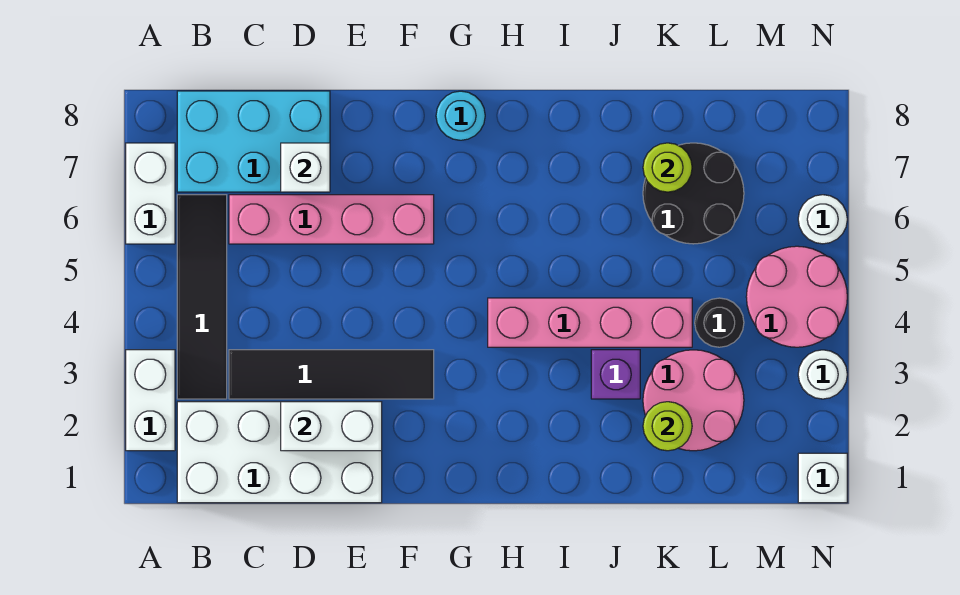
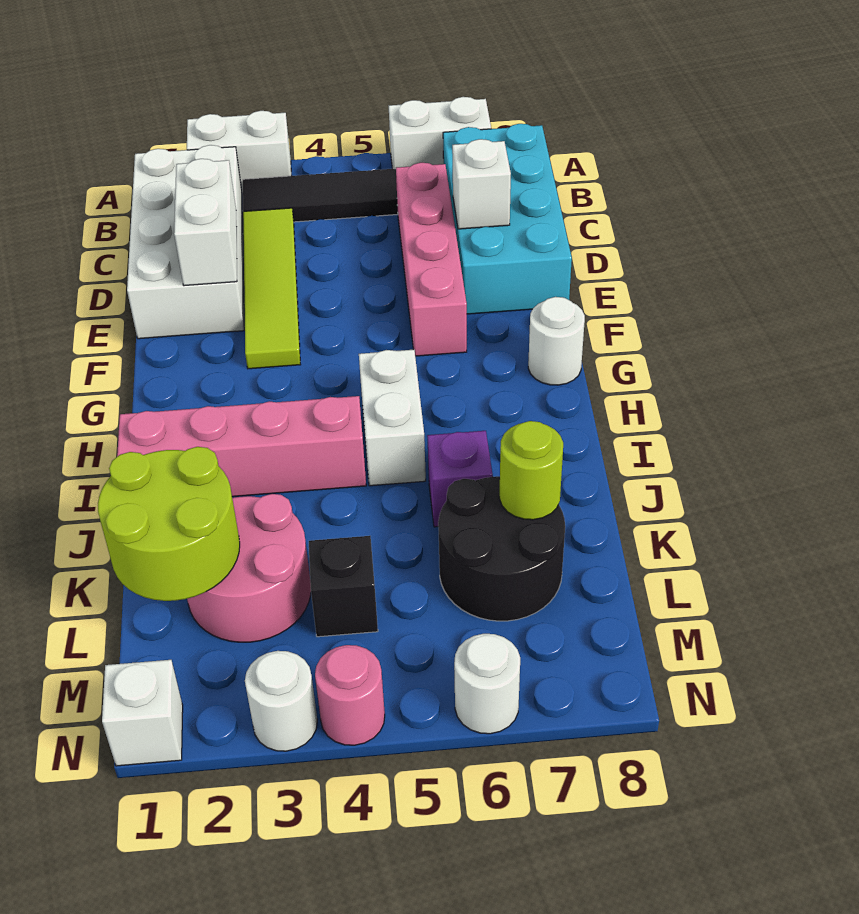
cyan brick B7:D8 level 1 -> cyan brick B7:E8 level 1
black tile C3:F3 level 1 -> lime tile C3:F3 level 1
cyan round brick G8 level 1 -> white round brick G8 level 1
pink brick H4:K4 level 1 -> pink brick I1:I4 level 1
none -> white brick H5:I5 level 1
purple brick J3 level 1 -> purple brick J6 level 1
lime round brick K2 level 2 -> lime round brick K1:L2 level 2
black round brick L4 level 1 -> black brick L4 level 1
pink round brick M4:N5 level 1 -> pink round brick N4 level 1

